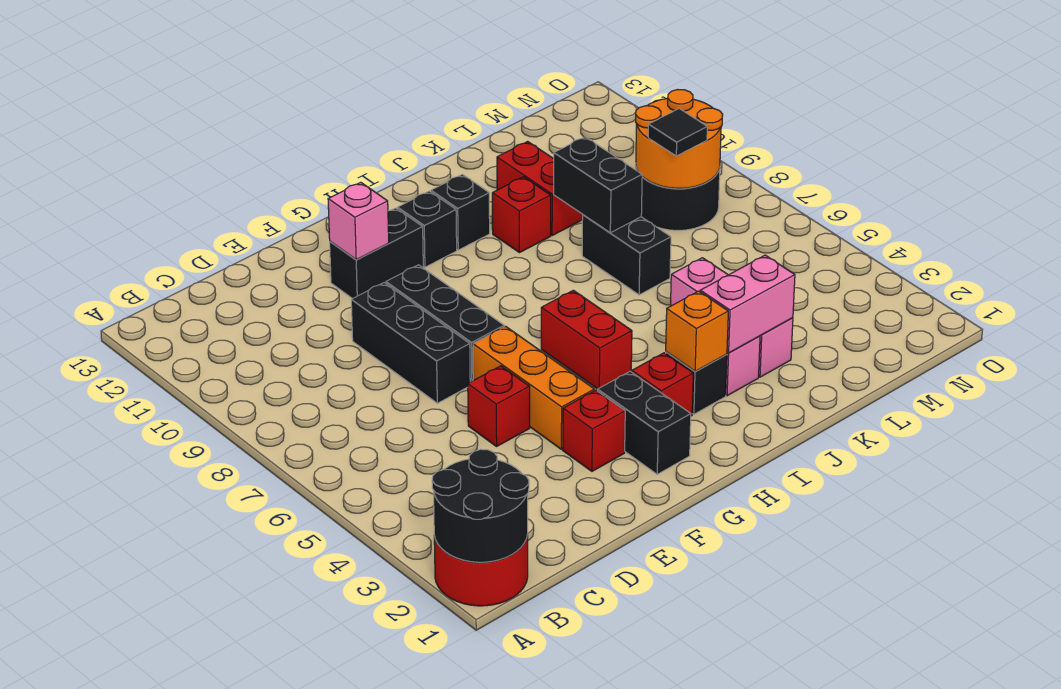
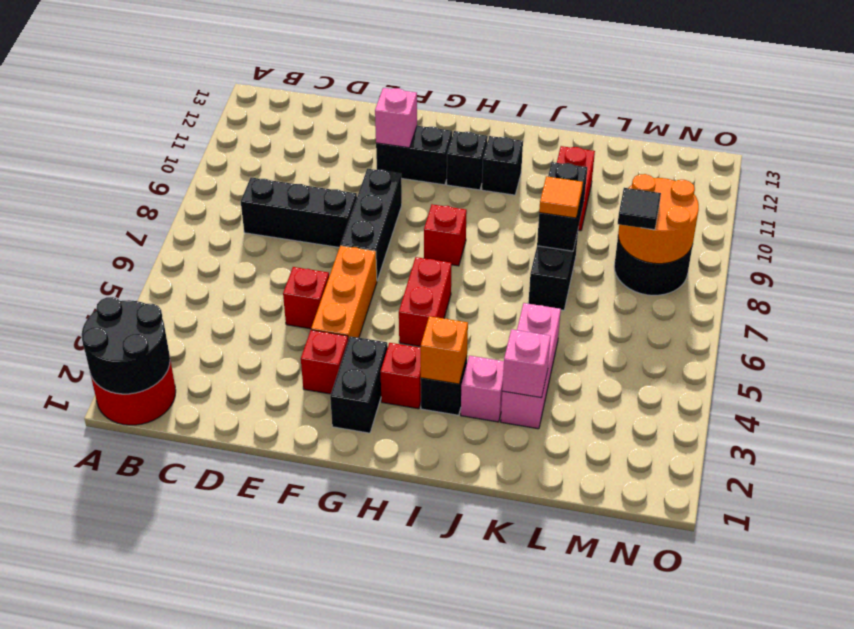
black brick E7:E9 level 1 -> black brick C8:E8 level 1
pink brick J3:K3 level 2 -> pink brick K3 level 2
red brick J10 level 1 -> red brick H8 level 1
none -> orange tile K8 level 3

